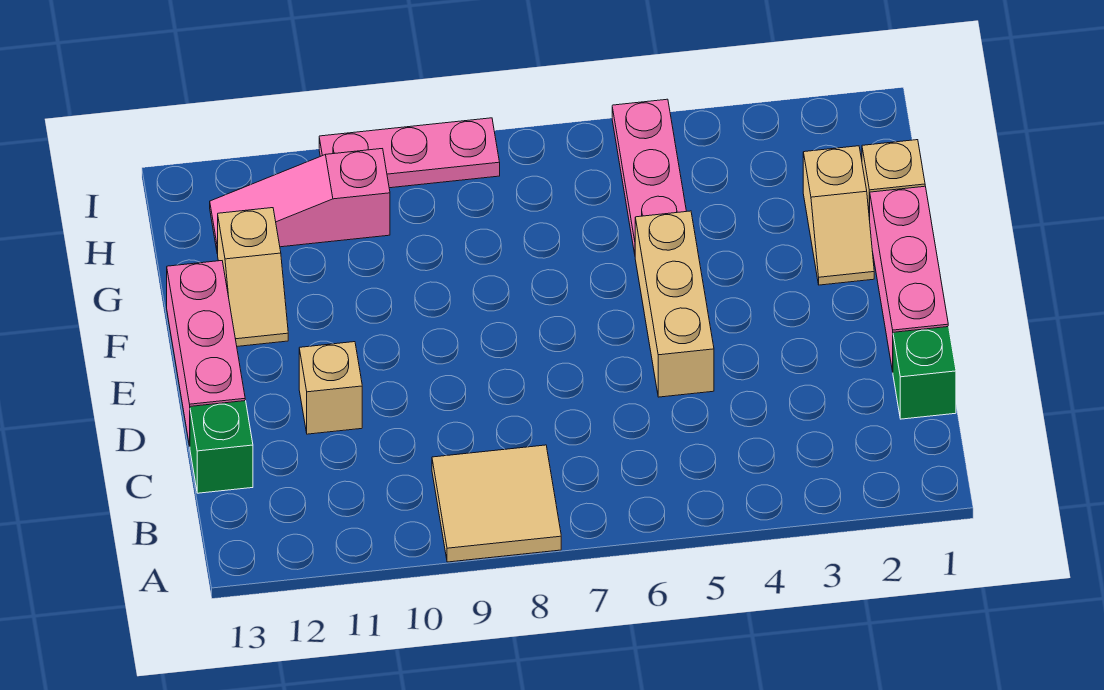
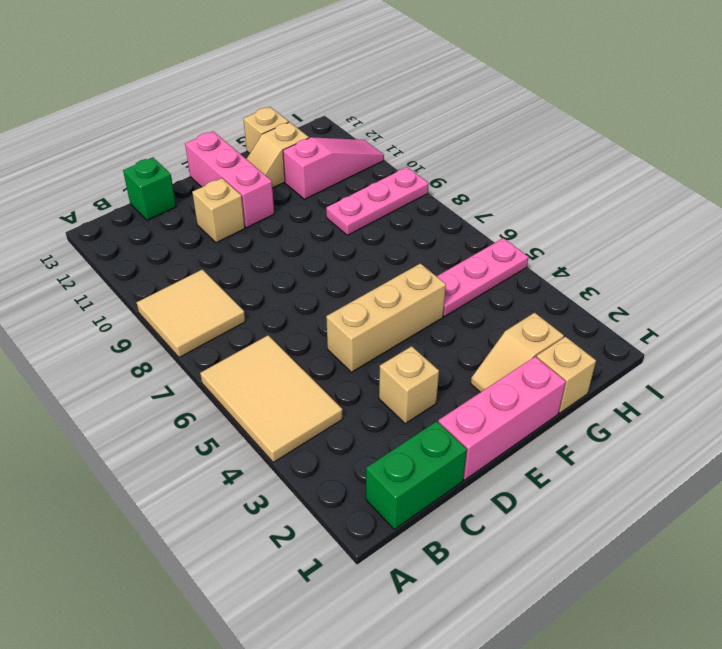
none -> tan tile A4:B6 level 1
green brick C1 level 1 -> green brick B1:C1 level 1
none -> tan brick D3 level 1
pink brick D13:F13 level 1 -> pink brick E11:E13 level 1
none -> tan brick G13 level 1
pink slope H10:H12 level 1 top 10 -> pink slope G11:I11 level 1 top G
pink plate I8:I10 level 1 -> pink plate G9:I9 level 1

